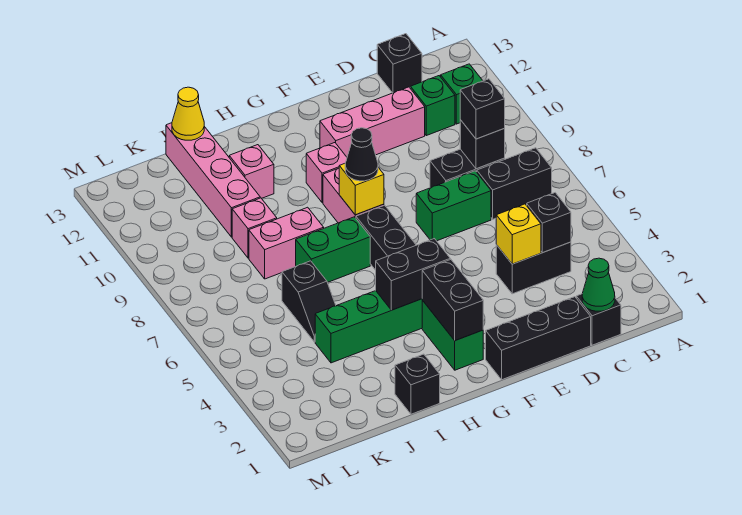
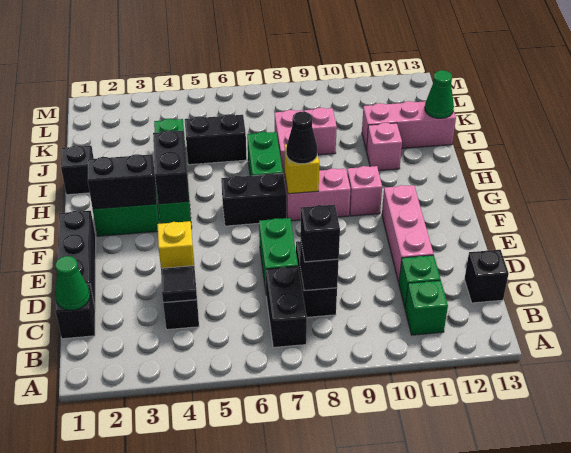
black brick C4 level 2 -> black tile C4 level 2
black slope J5:J6 level 1 top 6 -> black brick J5:J6 level 1
pink brick J10:J13 level 1 -> pink brick J11:J13 level 1
yellow cone J13 level 2 -> green cone J13 level 2

